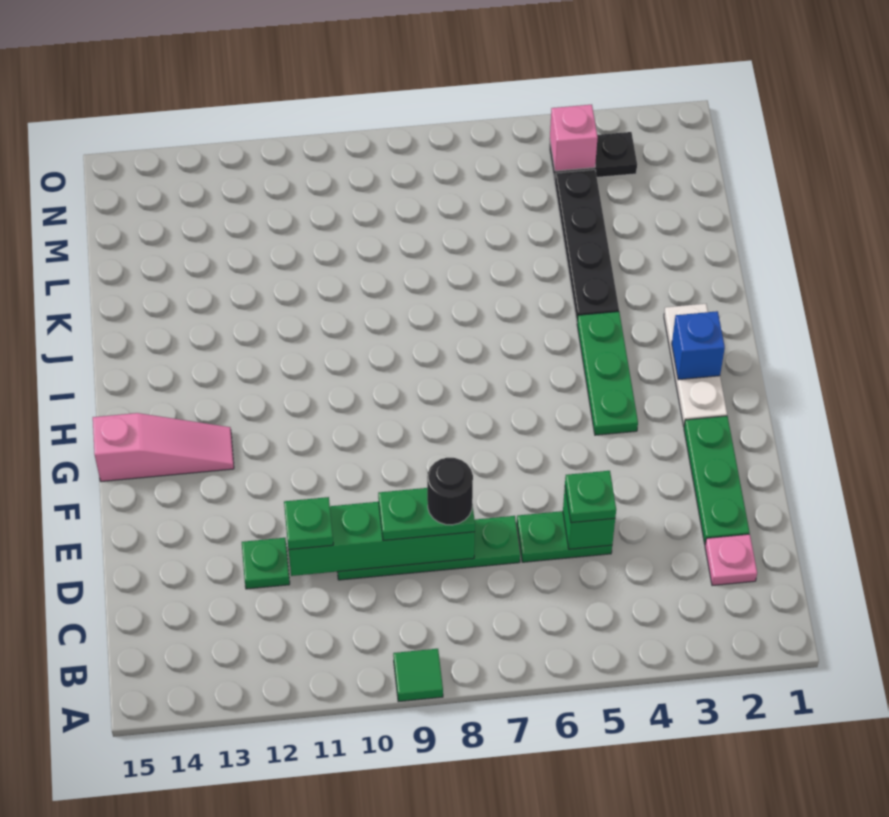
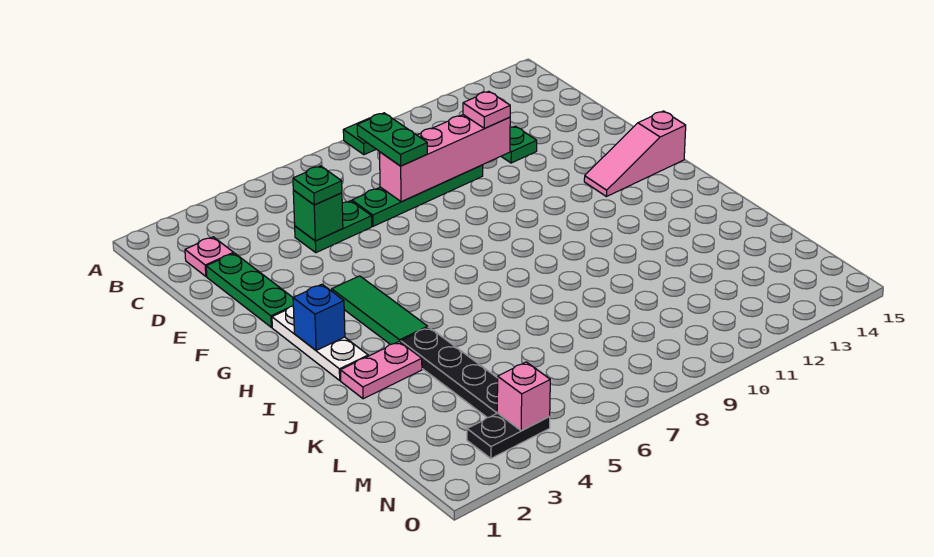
green brick D8:D11 level 2 -> pink brick D8:D11 level 2
green plate D8:D9 level 3 -> green plate C8:D8 level 3
black round brick D8 level 4 -> none
green plate D11 level 3 -> pink plate D11 level 3
green plate G4:I4 level 1 -> green tile G4:I4 level 1
none -> pink plate J2:J3 level 1

